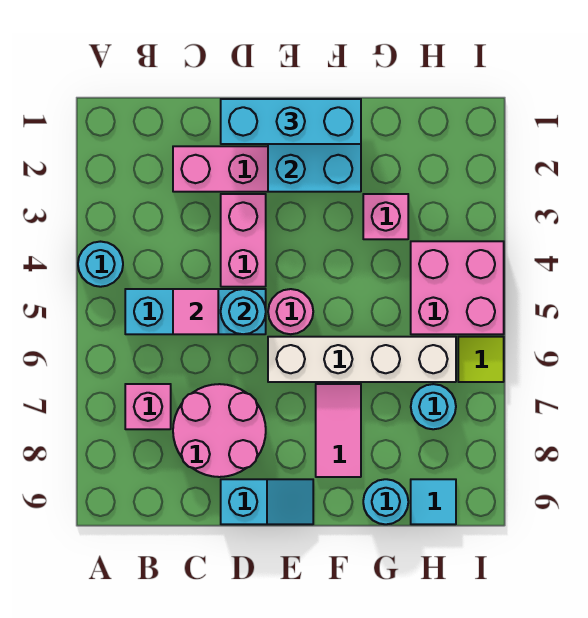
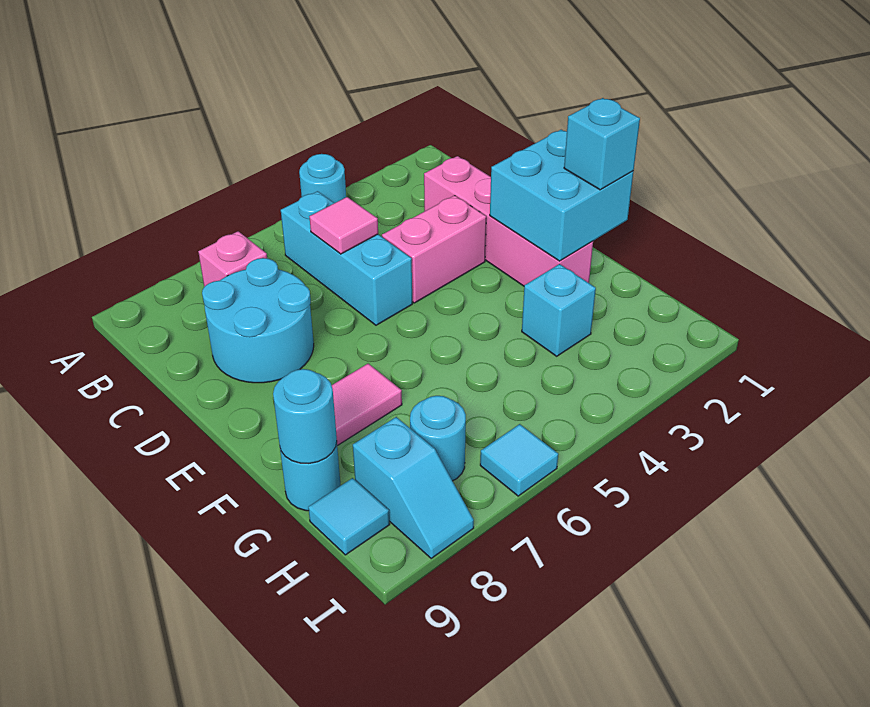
pink round brick C7:D8 level 1 -> cyan round brick C7:D8 level 1
cyan brick D1:F1 level 3 -> cyan brick F1 level 3
cyan round brick D5 level 2 -> cyan round brick G9 level 2
cyan slope D9:E9 level 1 top D -> cyan slope H8:I8 level 1 top H
pink round brick E5 level 1 -> none
white brick E6:H6 level 1 -> none
pink brick G3 level 1 -> cyan brick G3 level 1
pink brick H4:I5 level 1 -> none
lime tile I6 level 1 -> cyan tile I6 level 1

